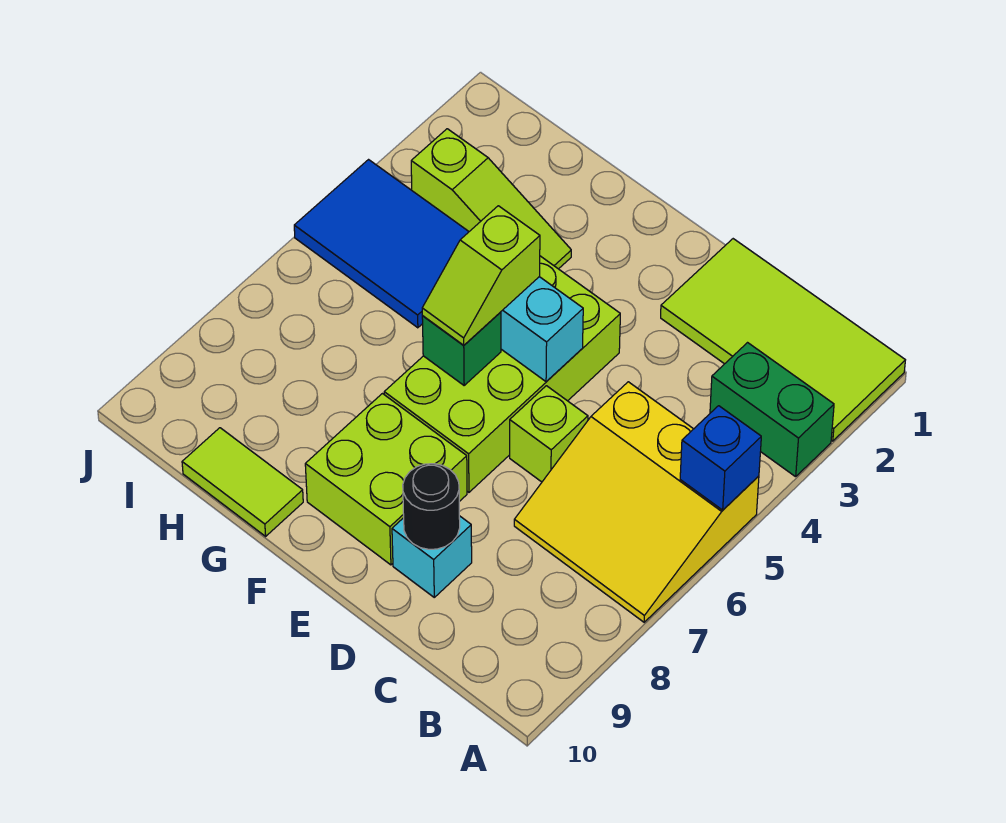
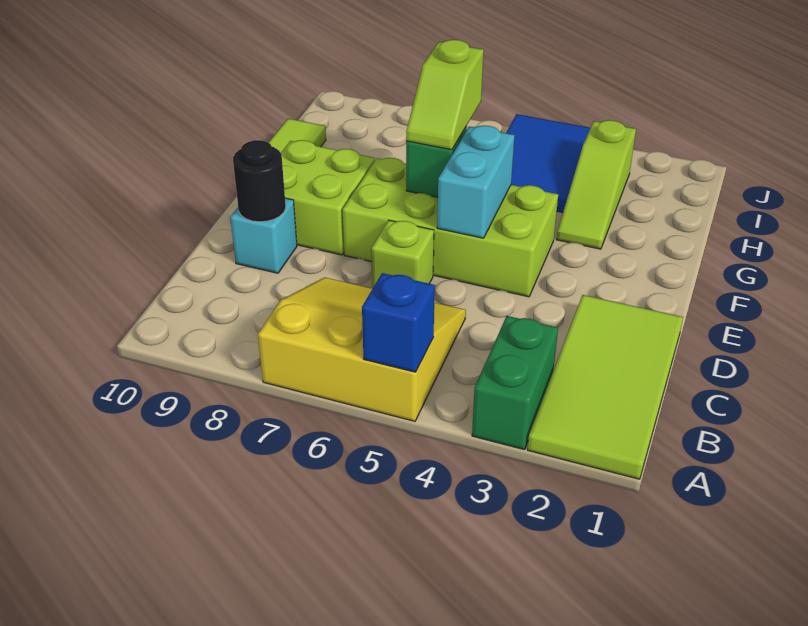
yellow slope A5:C7 level 1 top 5 -> yellow slope A5:C7 level 1 top A
lime slope F5:F6 level 3 top 5 -> lime slope F6:G6 level 3 top G

